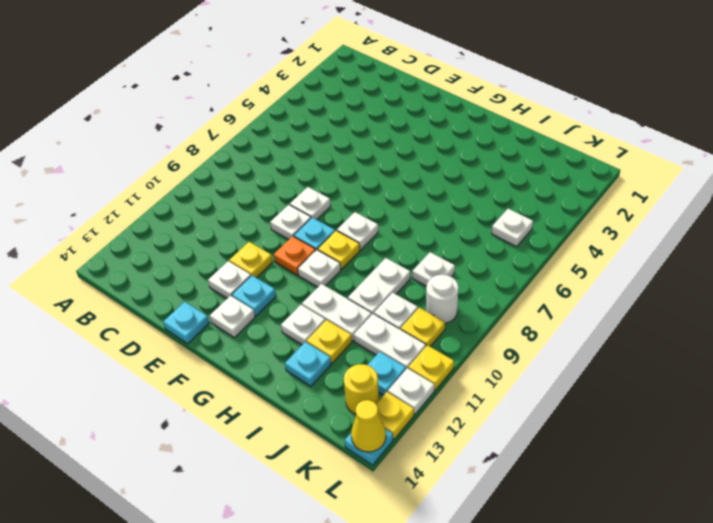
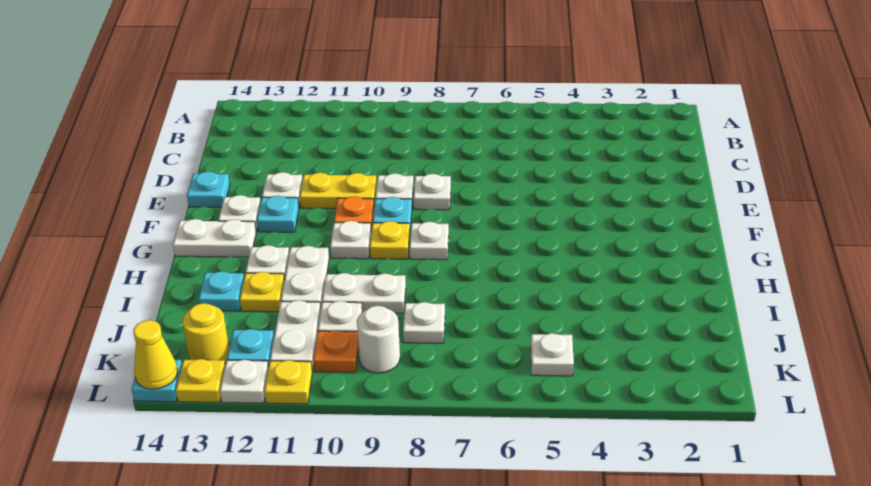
yellow plate E11 level 1 -> yellow plate E10:E11 level 1
none -> white plate G13:G14 level 1
yellow plate K10 level 1 -> orange plate K10 level 1

